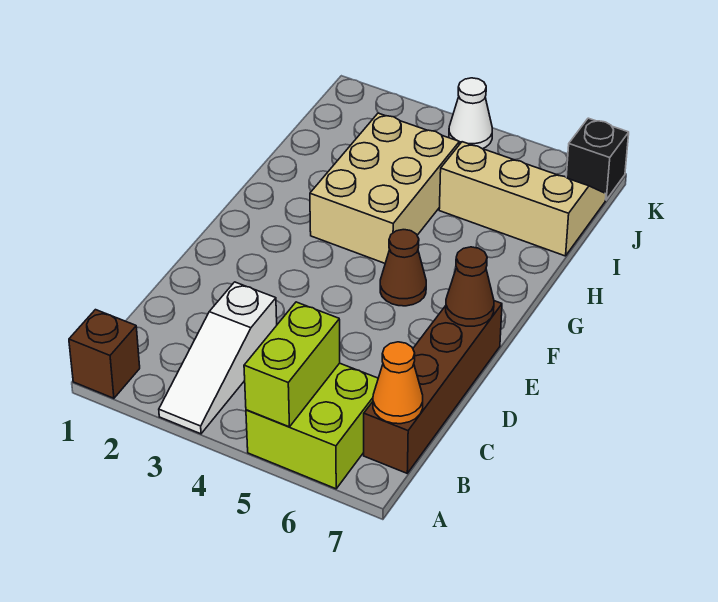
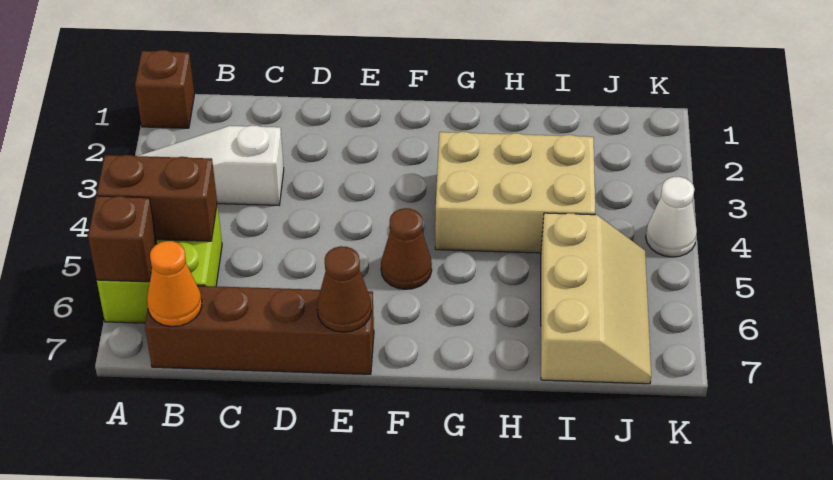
lime brick A5:B5 level 2 -> brown brick A5:B5 level 2
none -> brown brick A6 level 2
black brick K7 level 1 -> none

